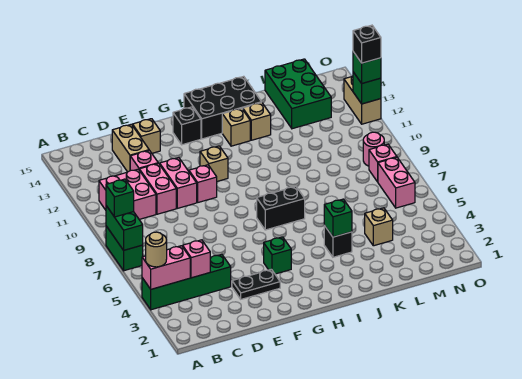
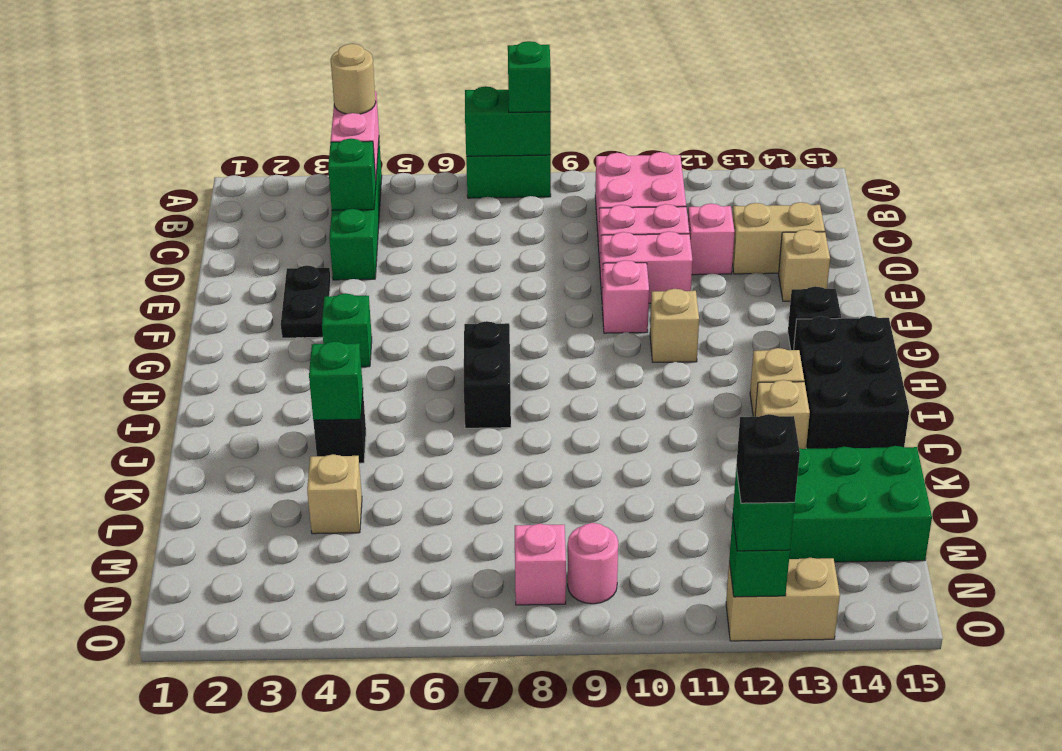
pink brick C4 level 2 -> green brick C4 level 2
pink brick N6:N7 level 1 -> none

